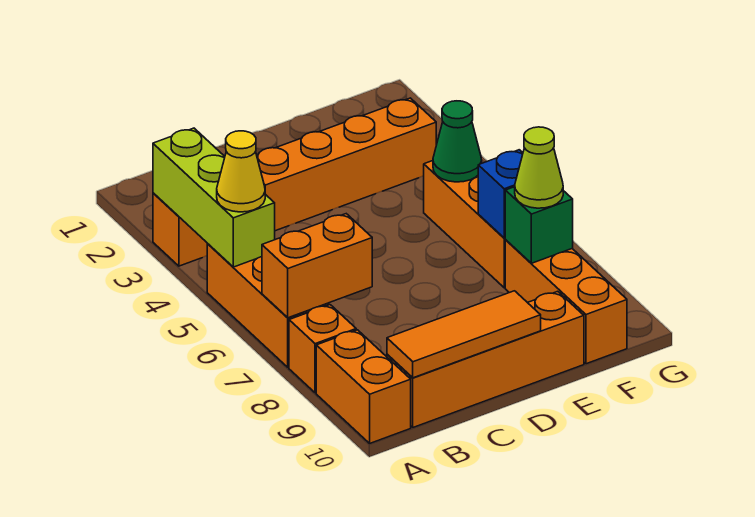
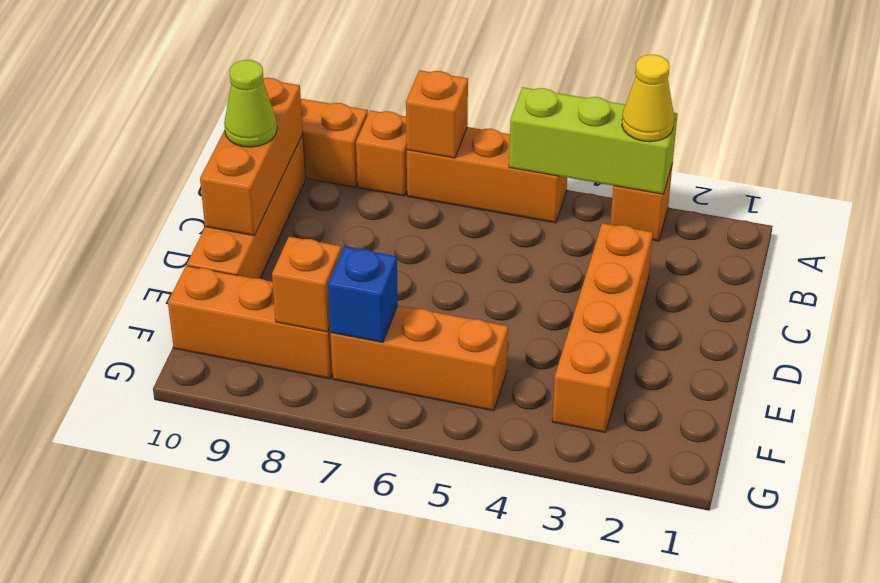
yellow cone A5 level 3 -> yellow cone A3 level 3
orange brick A7:B7 level 2 -> orange brick A7 level 2
orange tile B10:D10 level 2 -> orange brick B10:D10 level 2
green cone F5 level 2 -> none
green brick F8 level 2 -> orange brick F8 level 2
lime cone F8 level 3 -> lime cone C10 level 3

